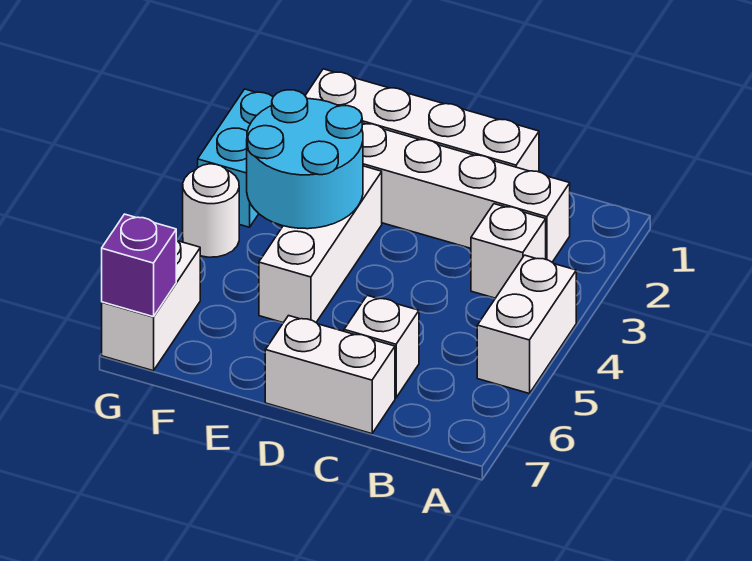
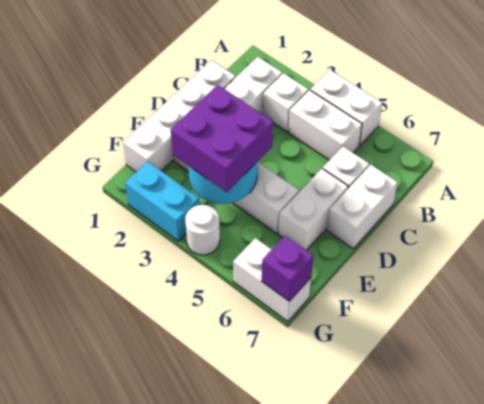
none -> white brick B4:B5 level 1
none -> white brick D6:E6 level 1
none -> purple brick E3:F4 level 3

